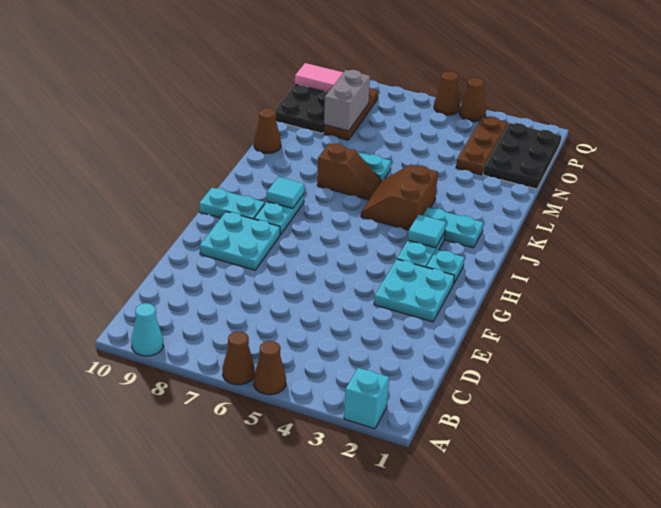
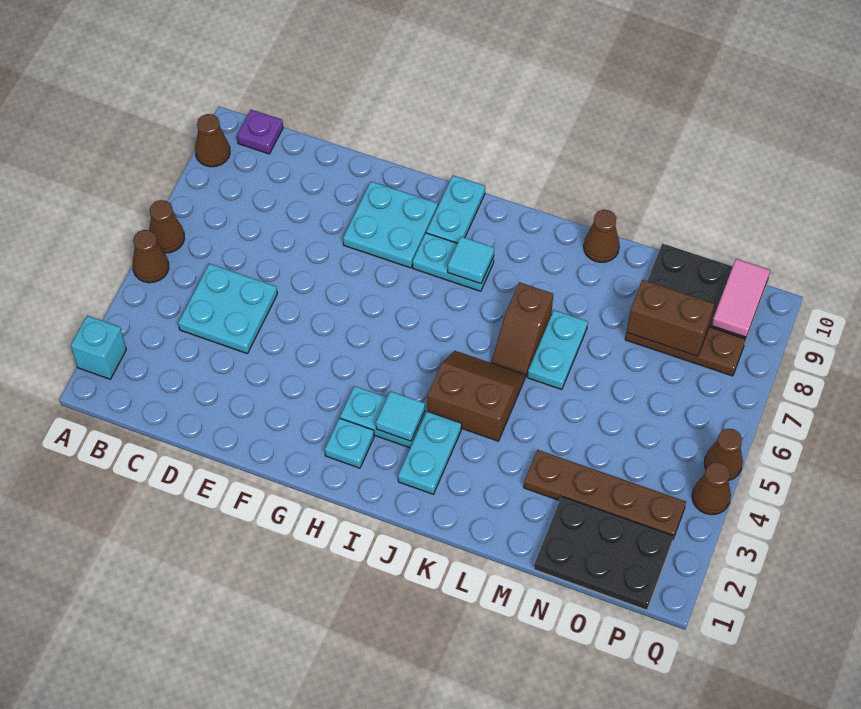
cyan cone A9 level 1 -> brown cone A9 level 1
none -> purple plate B10 level 1
cyan plate F2:G3 level 1 -> cyan plate C4:D5 level 1
brown plate N3:P3 level 1 -> brown plate M3:P3 level 1
grey brick N8:O8 level 2 -> brown brick N8:O8 level 2

